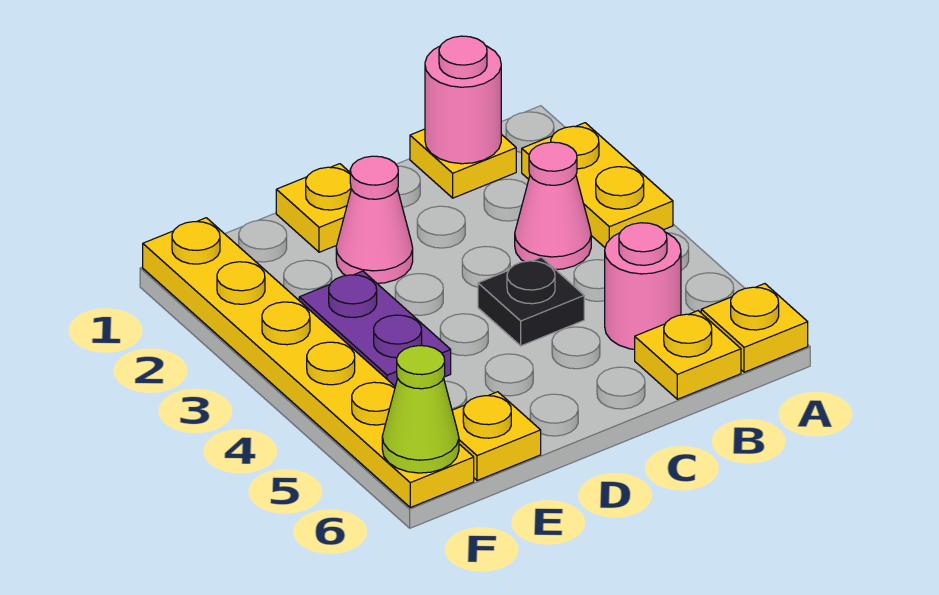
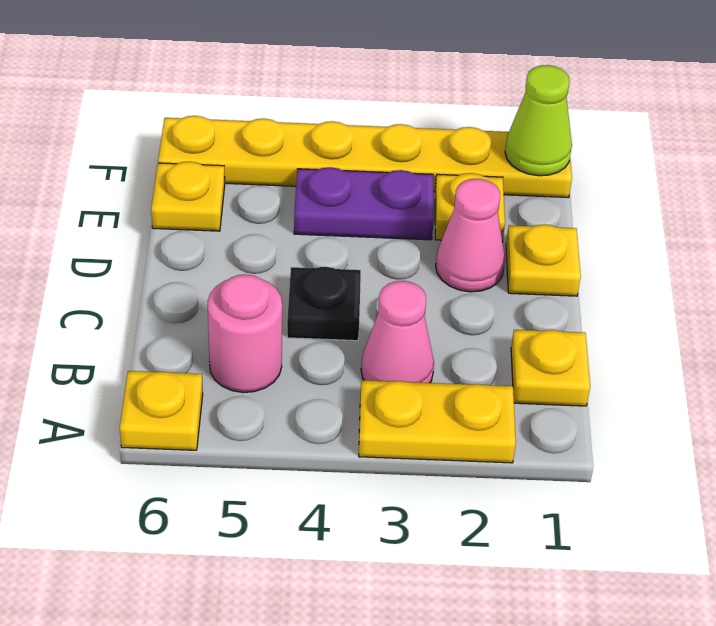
pink round brick B1 level 2 -> none
yellow plate B6 level 1 -> yellow plate E2 level 1
lime cone F6 level 2 -> lime cone F1 level 2

